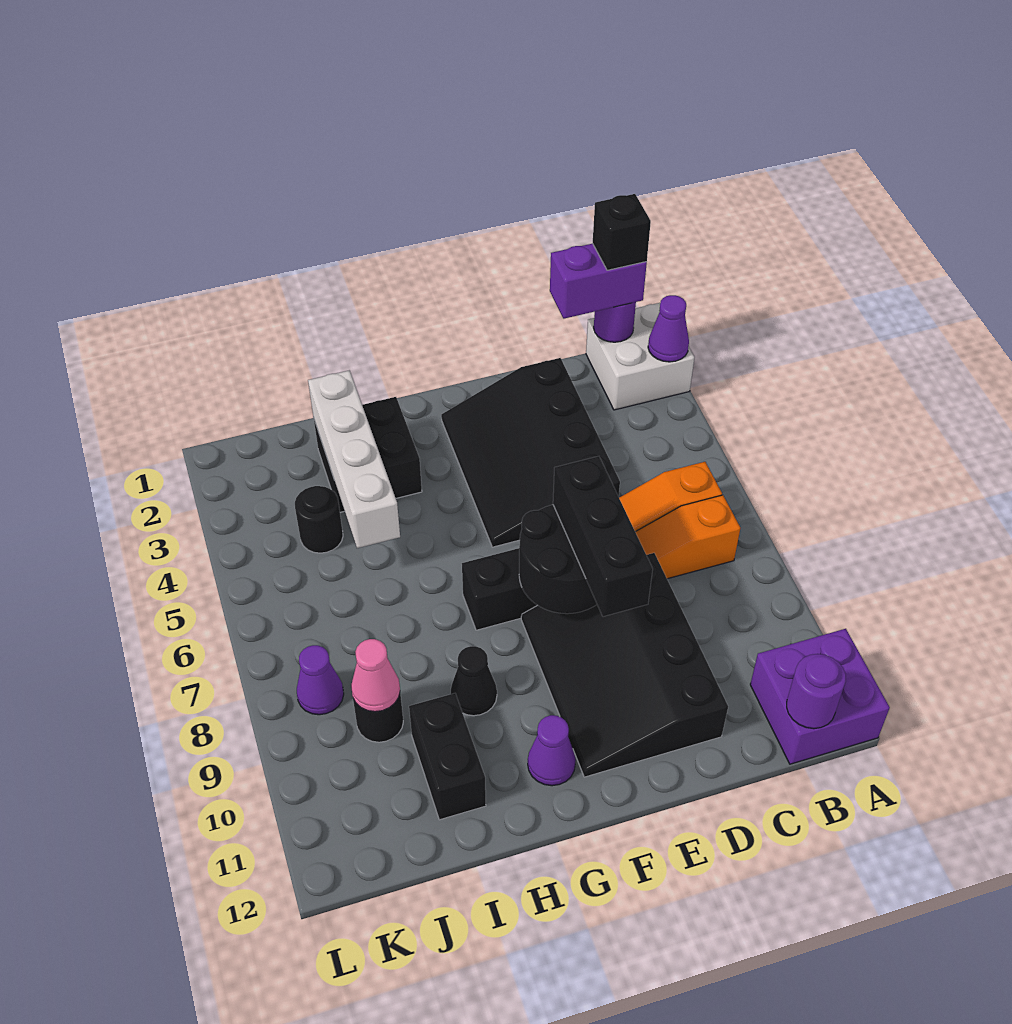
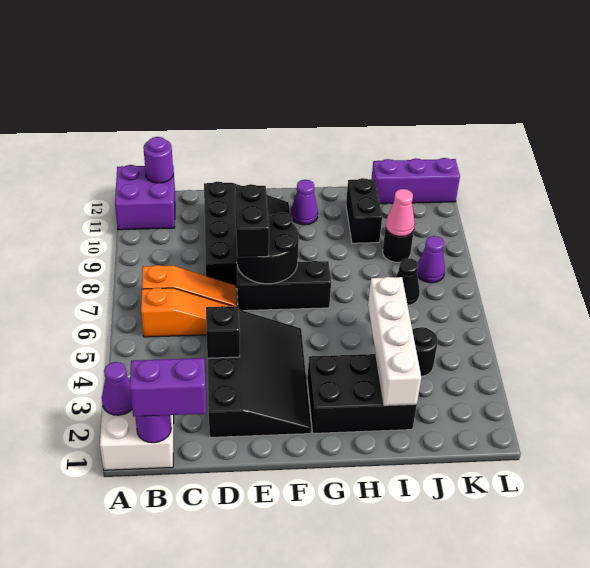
black brick B1 level 4 -> black brick D4 level 2
black brick E7:E9 level 3 -> black brick E7:E8 level 3
black brick H2:I3 level 1 -> black brick G2:I3 level 1
black cone H9 level 1 -> black cone J7 level 1
none -> purple brick J12:L12 level 1

